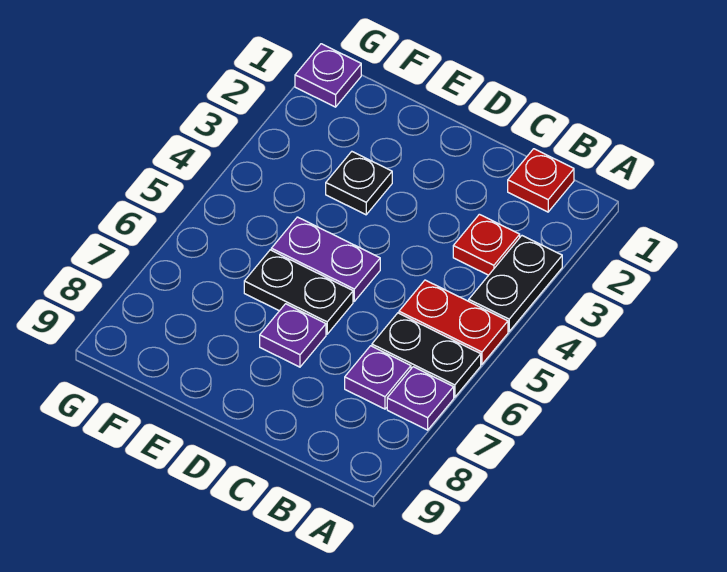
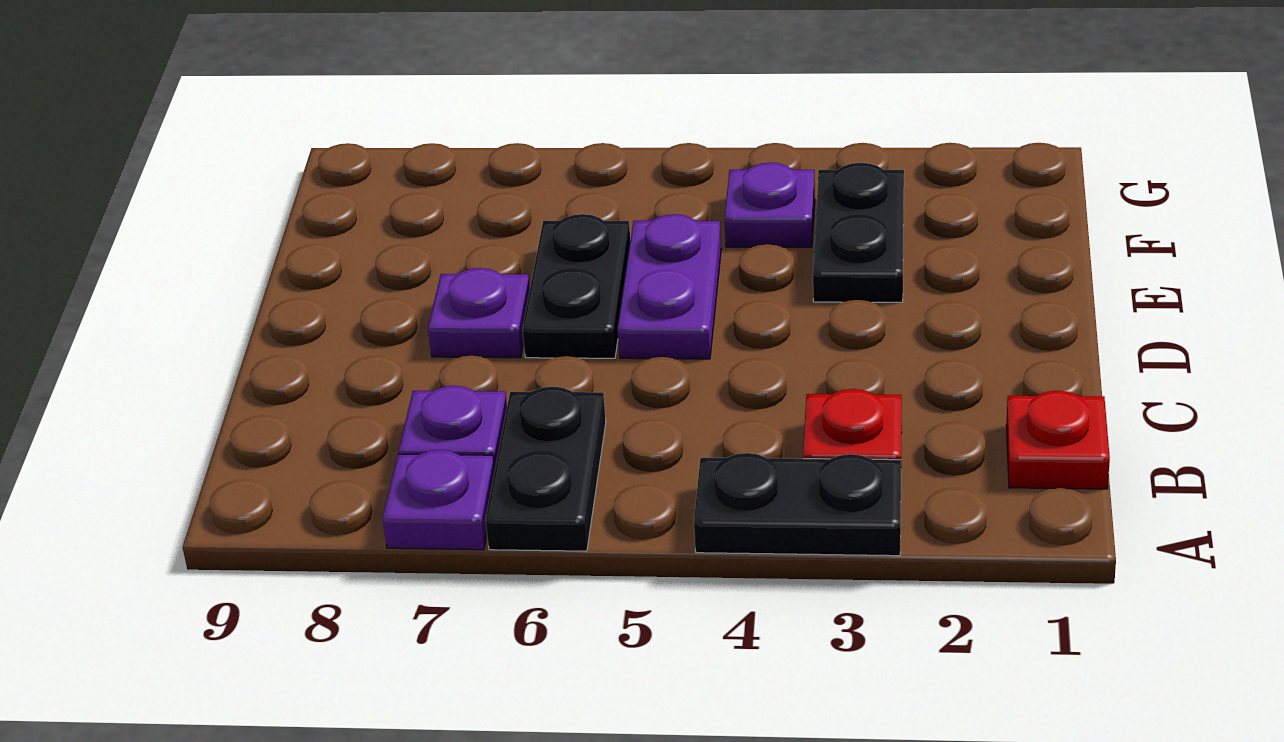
red plate A5:B5 level 1 -> none
black plate E3 level 1 -> black plate E3:F3 level 1
purple plate G1 level 1 -> purple plate F4 level 1

